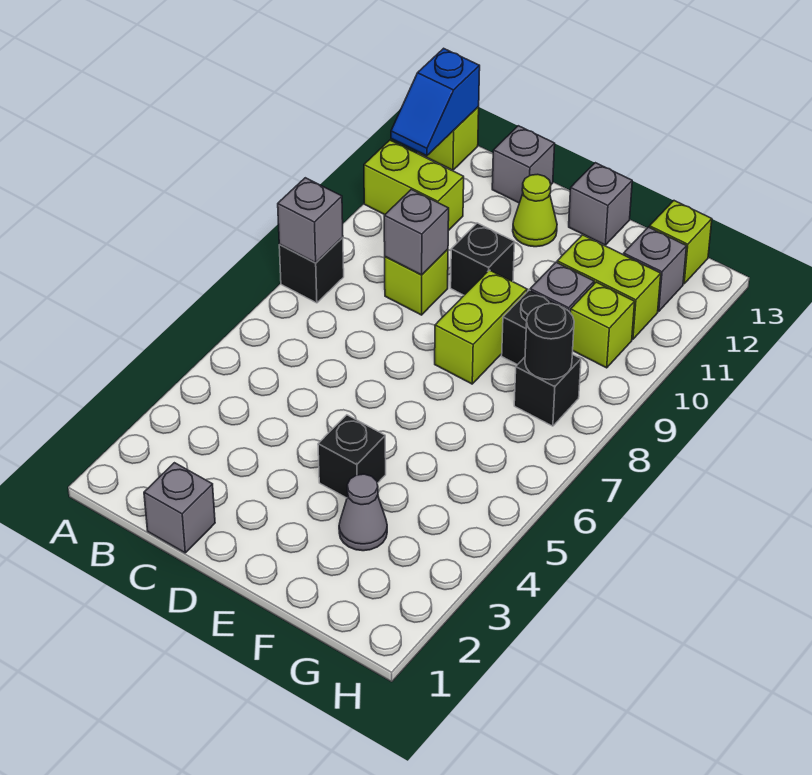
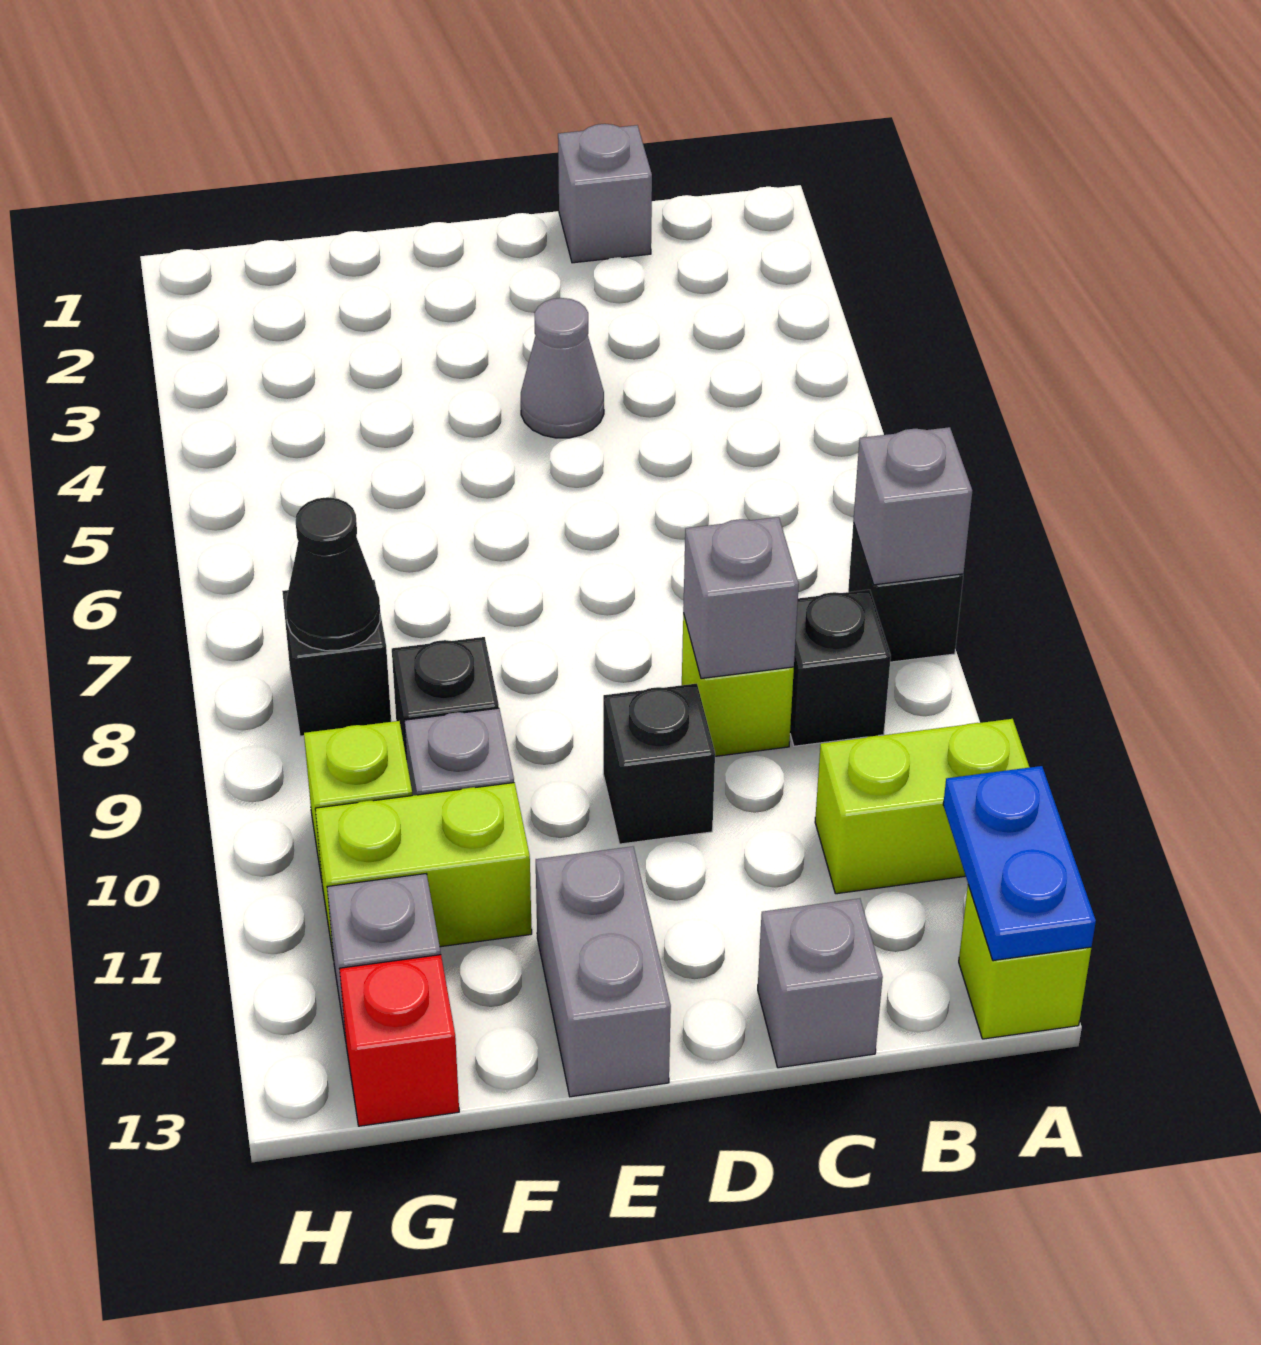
blue slope A12:A13 level 2 top 13 -> blue plate A12:A13 level 2
lime cone D12 level 1 -> none
black brick E4 level 1 -> black brick B9 level 1
lime brick E8:E9 level 1 -> none
grey brick E13 level 1 -> grey brick E12:E13 level 1
grey cone F3 level 1 -> grey cone D4 level 1
black round brick G8 level 2 -> black cone G8 level 2
lime brick G13 level 1 -> red brick G13 level 1

